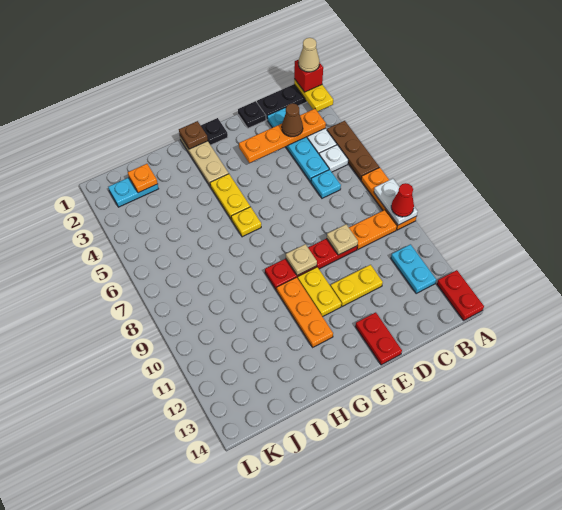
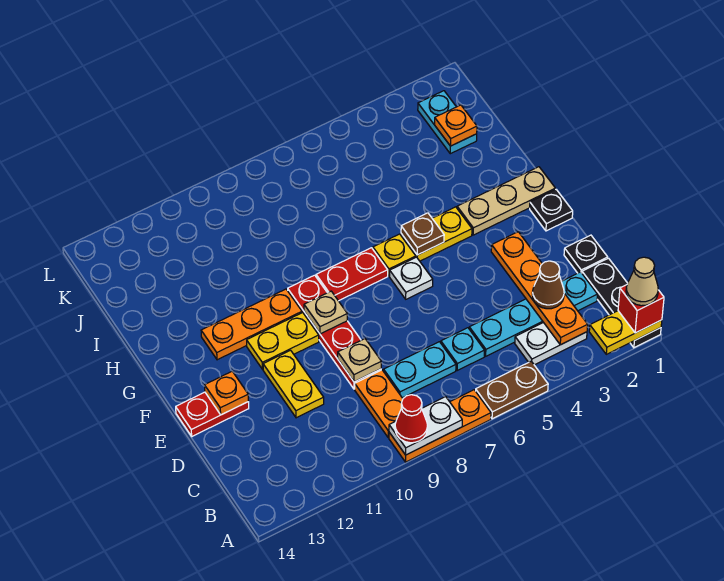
brown plate A4:A6 level 1 -> brown plate A5:A6 level 1
red plate A13:A14 level 1 -> red plate G7:G8 level 1
white plate B5 level 1 -> white plate F6 level 1
cyan plate B11:B12 level 1 -> cyan plate C7:C8 level 1
none -> orange plate E13 level 2
brown plate G1 level 2 -> brown plate G5 level 2

